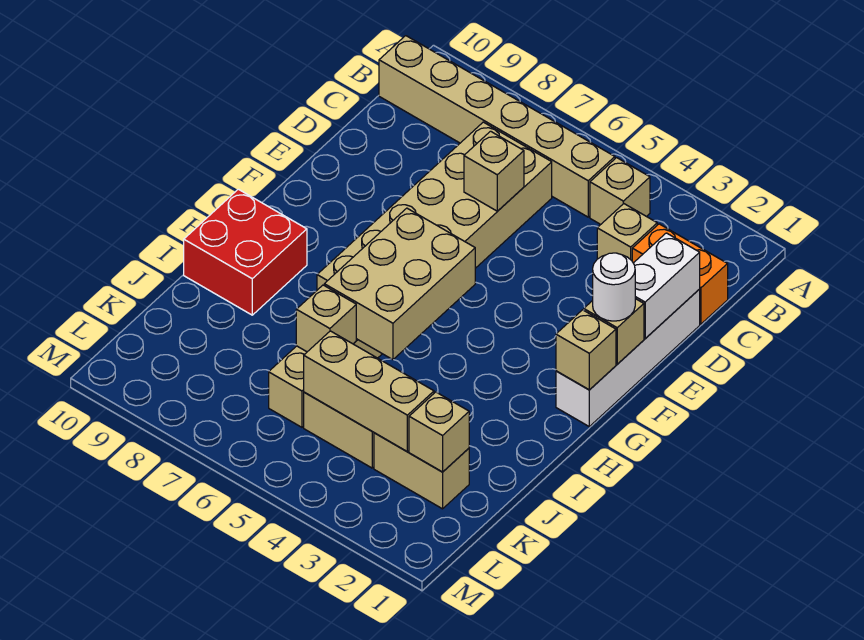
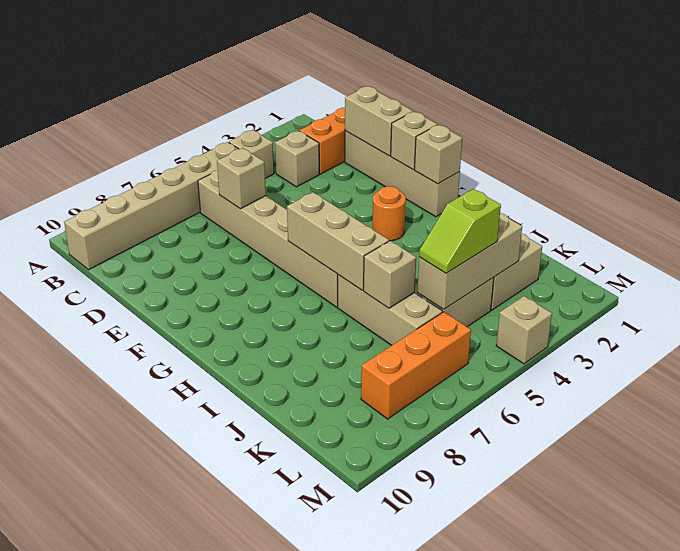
tan brick C6:H7 level 1 -> tan brick C6:H6 level 1
white brick D1:G1 level 1 -> tan brick D1:G1 level 1
white brick D1:E1 level 2 -> tan brick D1:E1 level 2
white round brick F1 level 3 -> none
none -> orange round brick G3 level 1
tan brick G5:I6 level 2 -> tan brick G6:I6 level 2
red brick H9:I10 level 1 -> none
tan brick K2 level 2 -> tan brick M4 level 1
none -> lime slope K4:K5 level 3 top 4
none -> orange brick L6:L8 level 1

